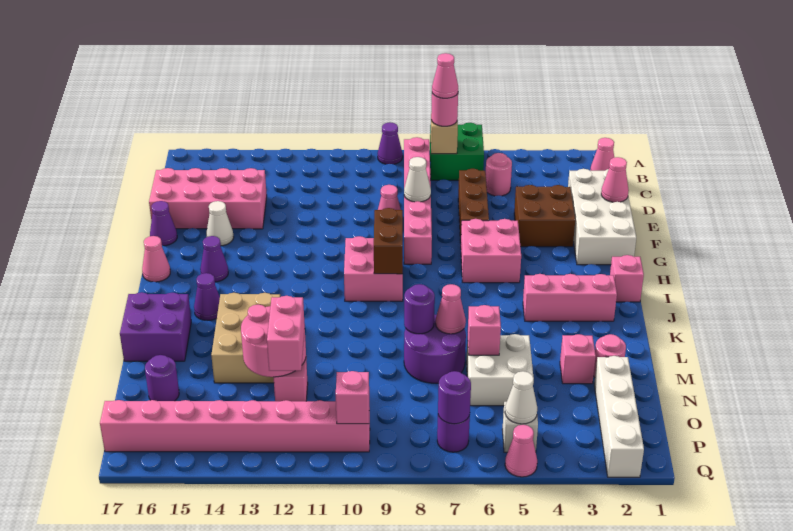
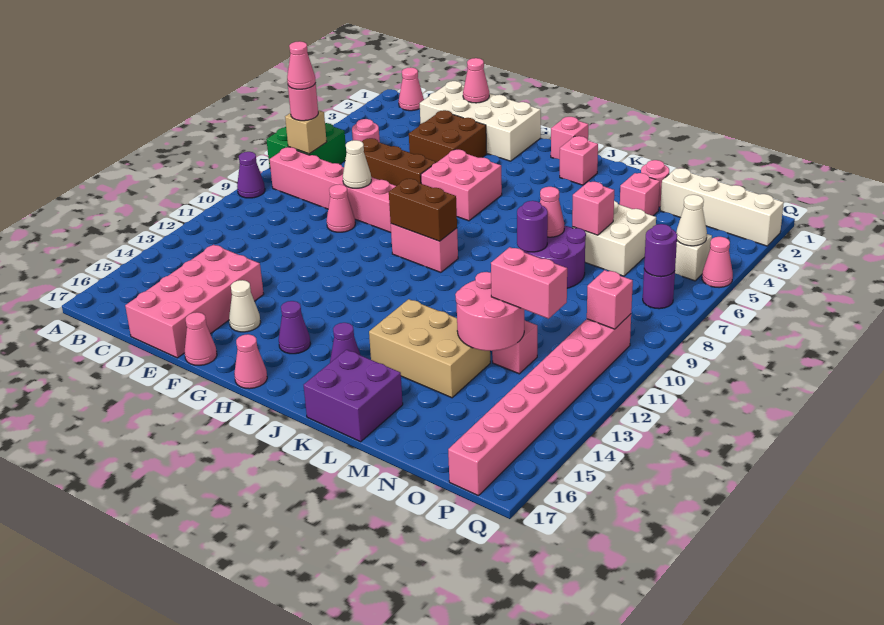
purple cone F17 level 1 -> pink cone F17 level 1
pink brick H9:I10 level 1 -> pink brick H9:I9 level 1
pink brick J2:J4 level 1 -> pink brick J2 level 1
purple round brick N16 level 1 -> none

